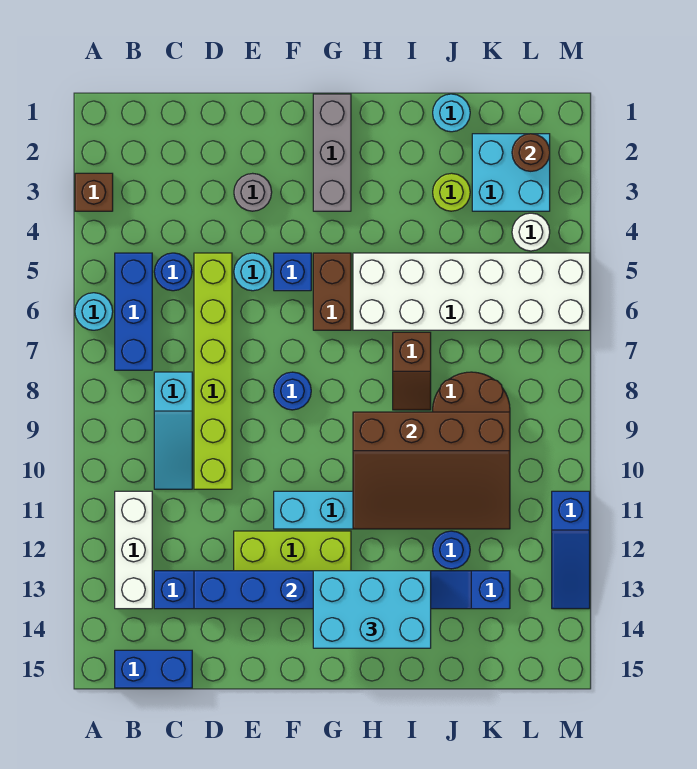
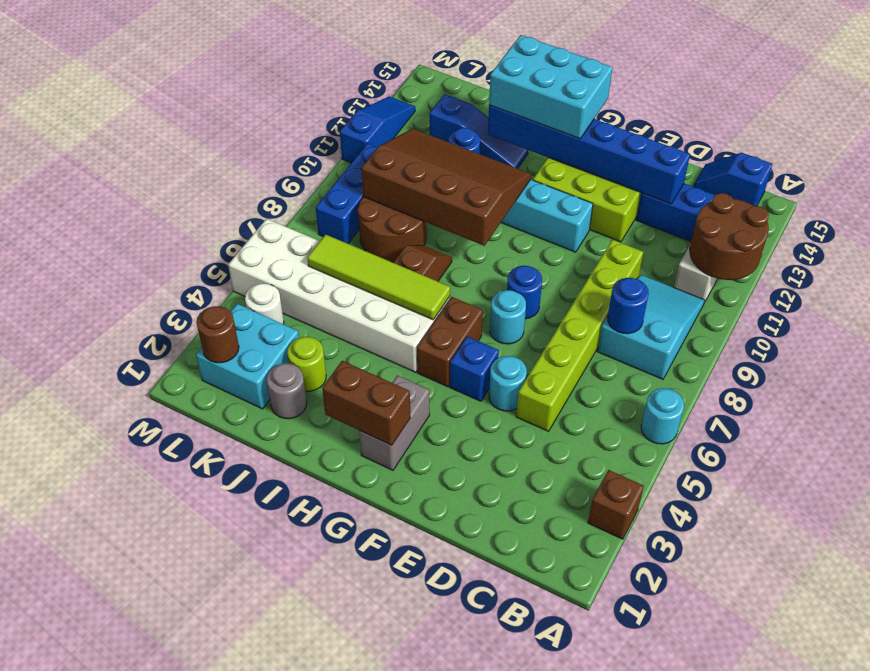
none -> brown round brick A11:B12 level 2
blue brick B5:B7 level 1 -> blue brick L8:L10 level 1
blue brick B15:C15 level 1 -> blue slope B15:C15 level 1 top B
blue round brick C5 level 1 -> blue round brick C8 level 2
cyan slope C8:C10 level 1 top 8 -> cyan slope B8:C10 level 1 top 8
grey round brick E3 level 1 -> grey round brick J2 level 1
grey brick G1:G3 level 1 -> grey brick G2:G3 level 1
none -> brown brick G2:H2 level 2
none -> lime tile H6:K6 level 2
cyan round brick J1 level 1 -> cyan round brick F7 level 1

